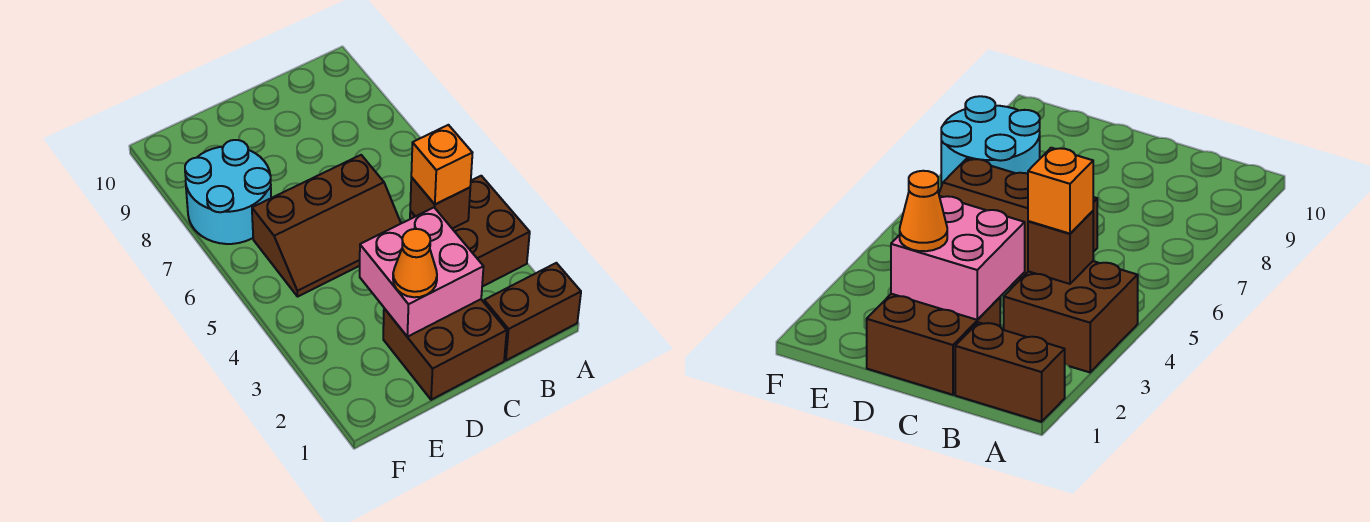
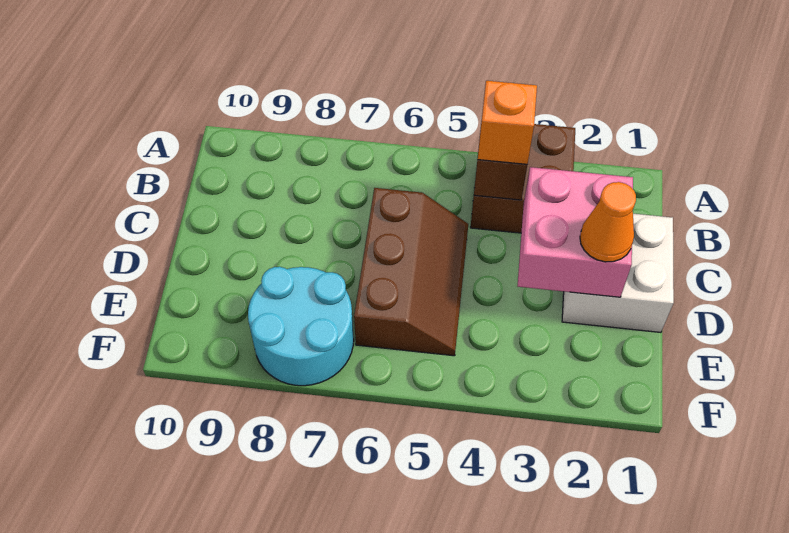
brown brick A1:B1 level 1 -> none
brown brick C1:D2 level 1 -> white brick C1:D2 level 1

